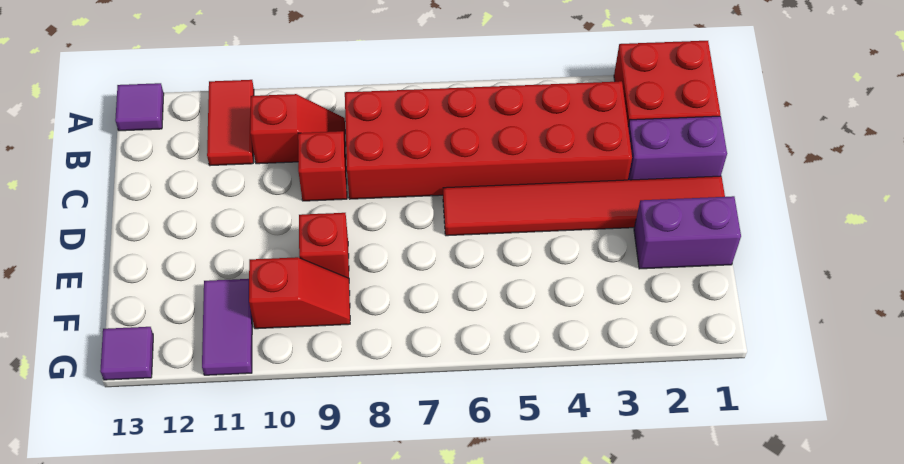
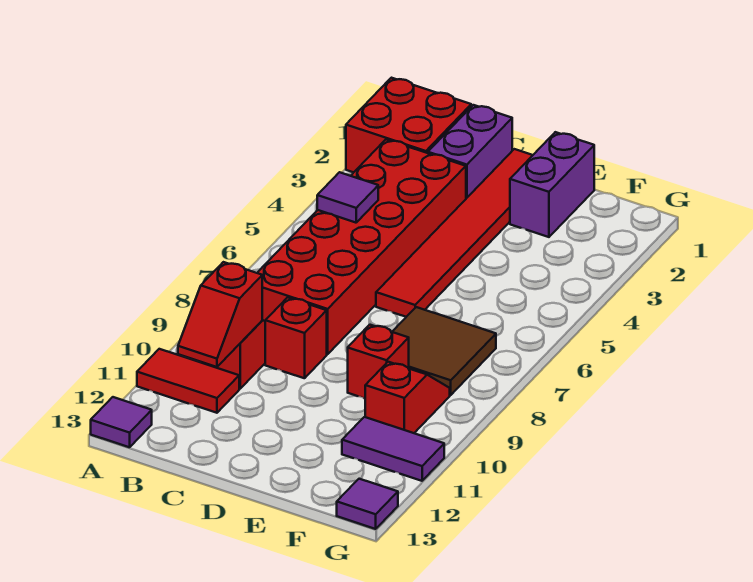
none -> purple tile B5 level 2
none -> red slope B10:B11 level 2 top 10
none -> brown tile E7:F8 level 1

